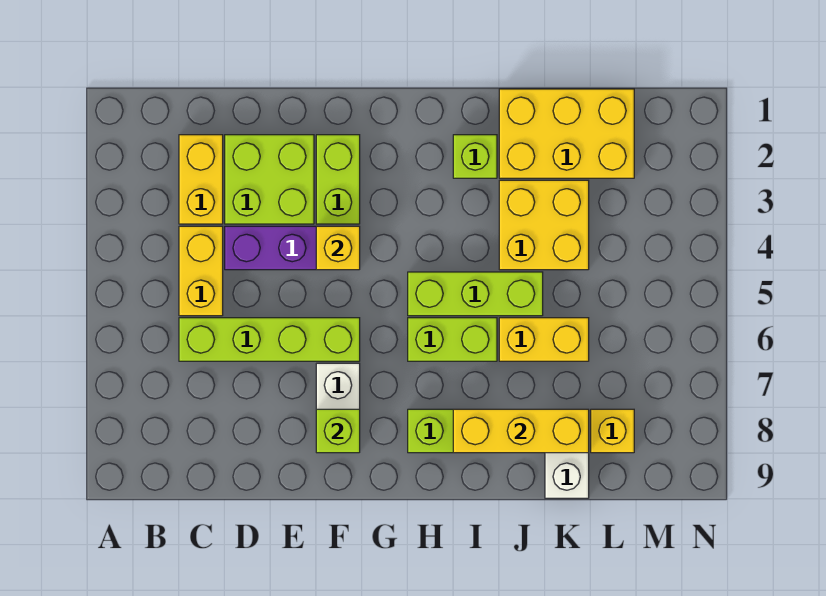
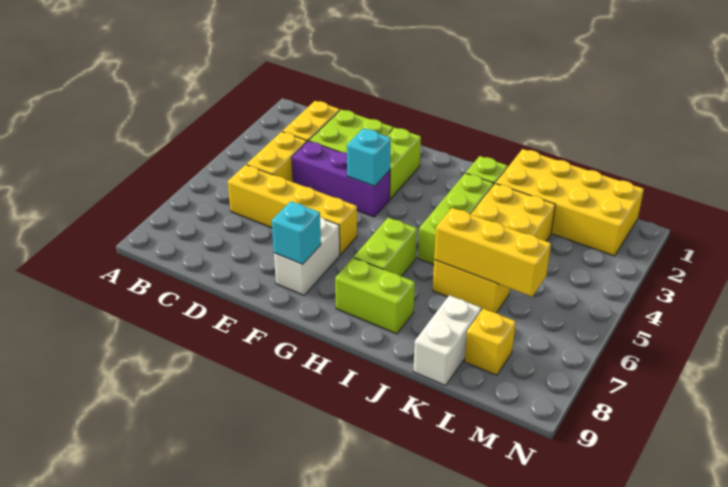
lime brick C6:F6 level 1 -> yellow brick C6:F6 level 1
yellow brick F4 level 2 -> cyan brick F4 level 2
lime brick F8 level 2 -> cyan brick F8 level 2
lime brick H5:J5 level 1 -> lime brick I3:I5 level 1
lime brick H6:I6 level 1 -> lime brick H6:H7 level 1
yellow brick I8:K8 level 2 -> yellow brick J6:L6 level 2
yellow brick J1:L2 level 1 -> yellow brick J1:M2 level 1

